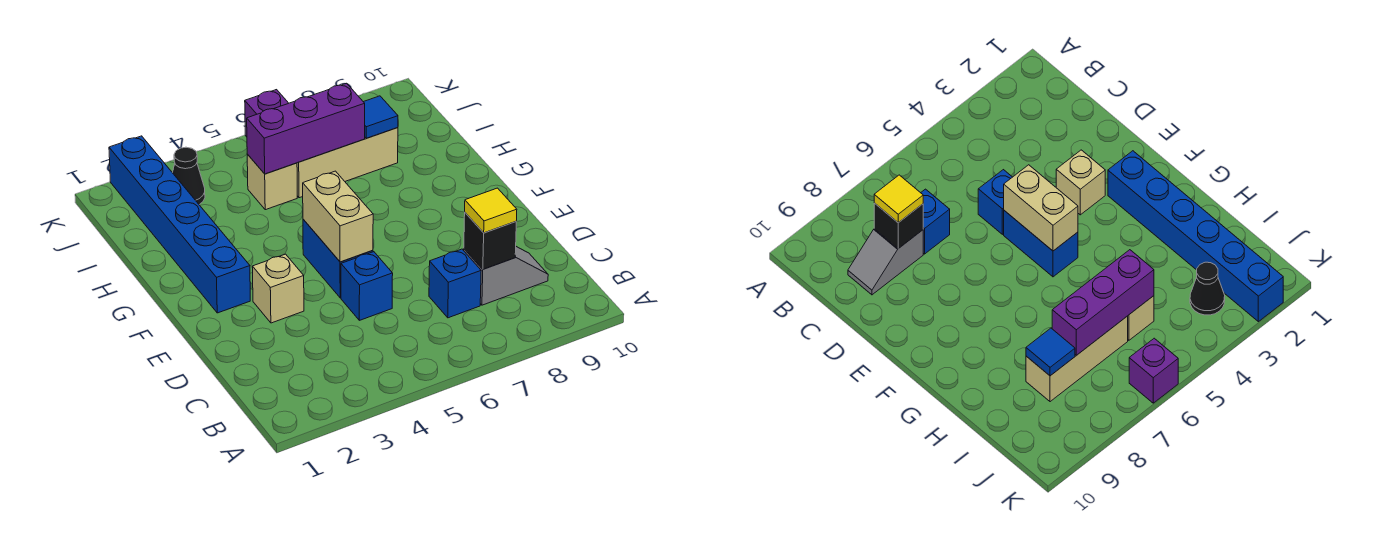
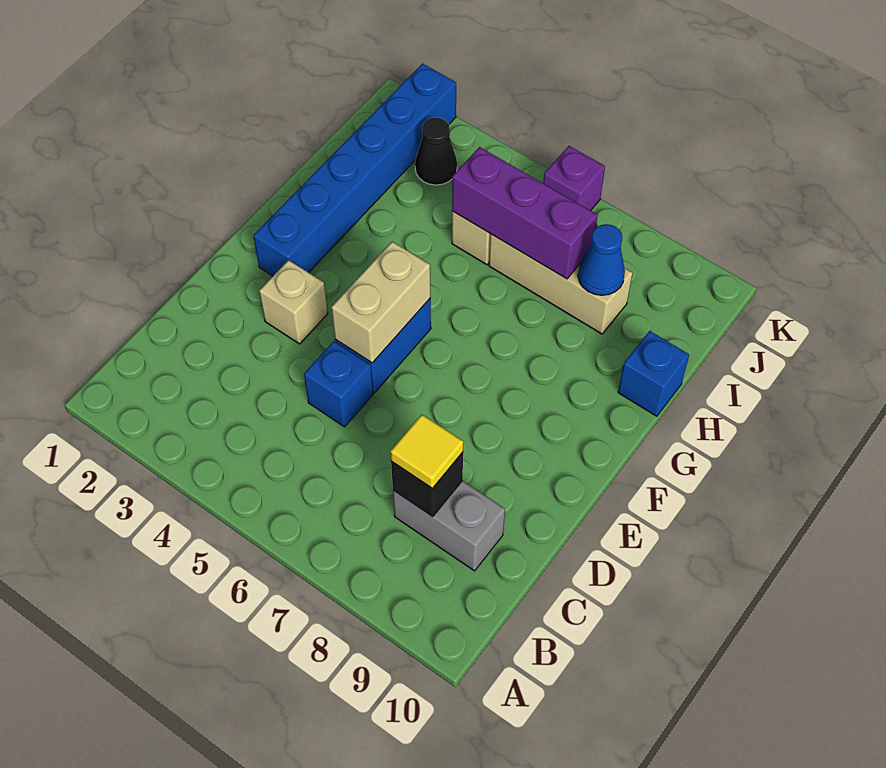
blue brick C7 level 1 -> blue brick H10 level 1
grey slope C8:C9 level 1 top 8 -> grey brick C8:C9 level 1
blue tile I8 level 2 -> blue cone I8 level 2

